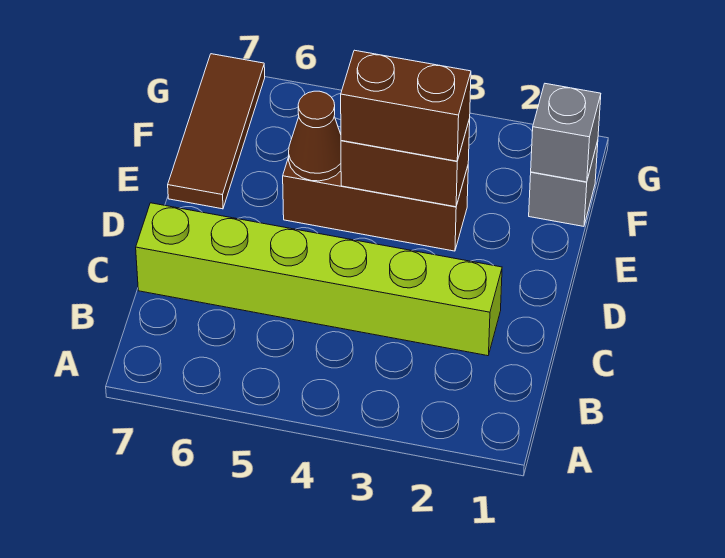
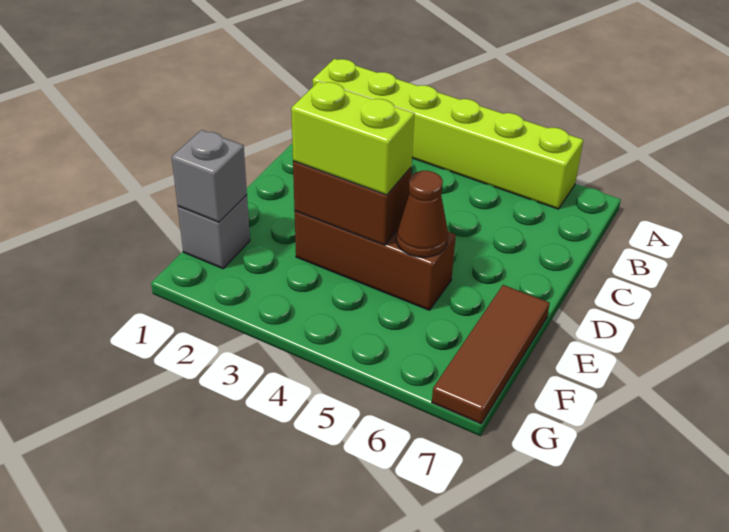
lime brick C2:C7 level 1 -> lime brick A1:A6 level 1
brown brick E3:E4 level 3 -> lime brick E3:E4 level 3

